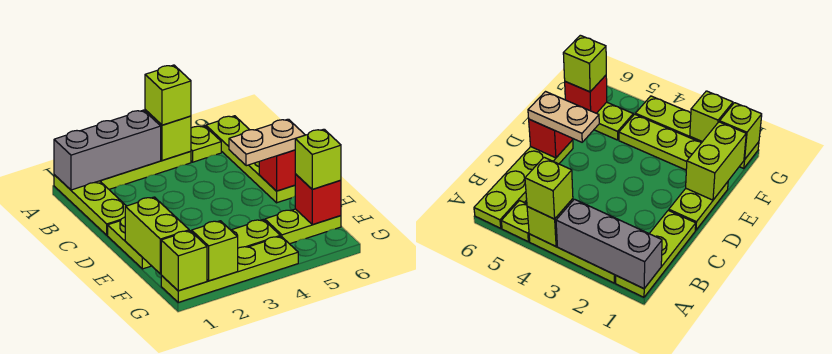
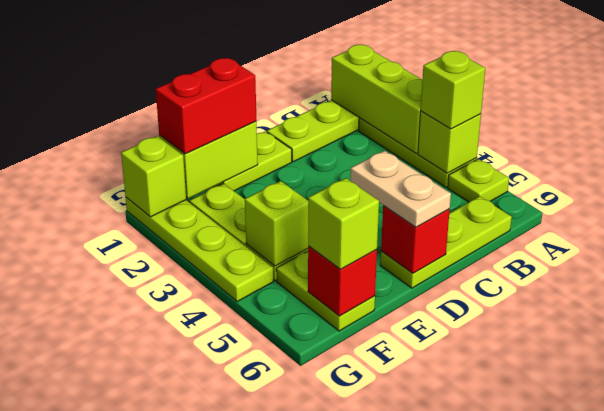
grey brick A1:A3 level 2 -> lime brick A1:A3 level 2
lime plate A6:D6 level 1 -> lime plate B6:D6 level 1
none -> red brick E1:F1 level 3
lime brick G2 level 2 -> lime brick F4 level 2

